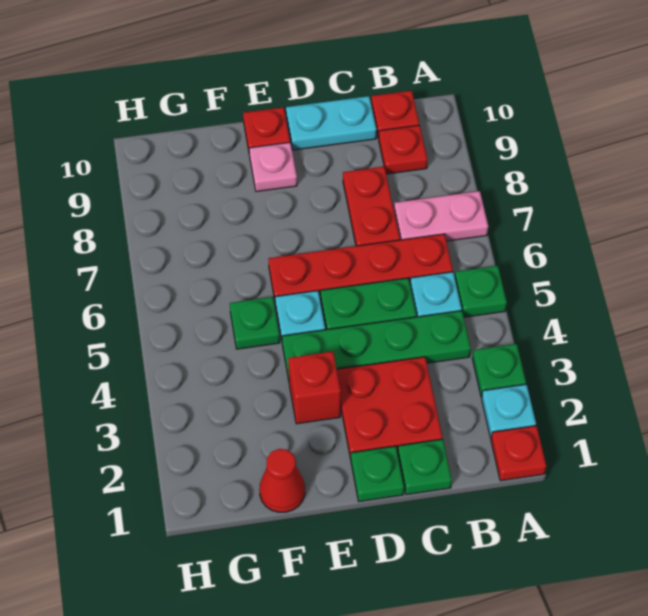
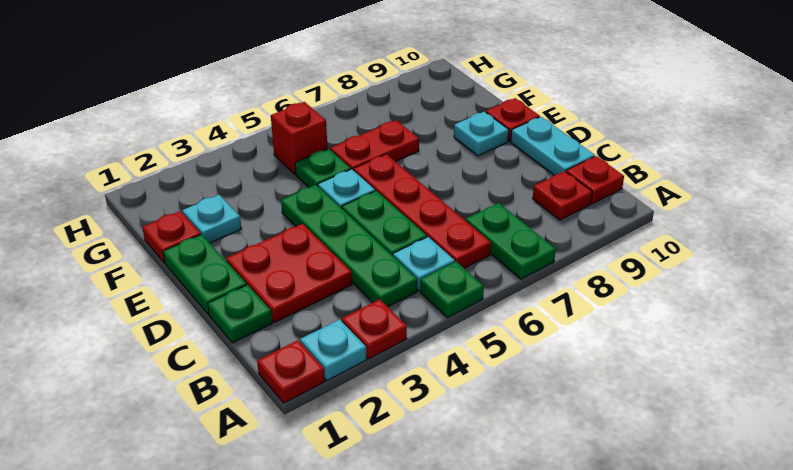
green plate A3 level 1 -> red plate A3 level 1
pink plate A7:B7 level 1 -> green plate A7:B7 level 1
red plate C7:C8 level 1 -> red plate F6:F7 level 1
green plate D1 level 1 -> green plate D1:E1 level 1
red brick E3 level 1 -> red brick G5 level 1
pink plate E9 level 1 -> cyan plate E9 level 1
red cone F1 level 1 -> red plate F1 level 1
none -> cyan plate F2 level 1

